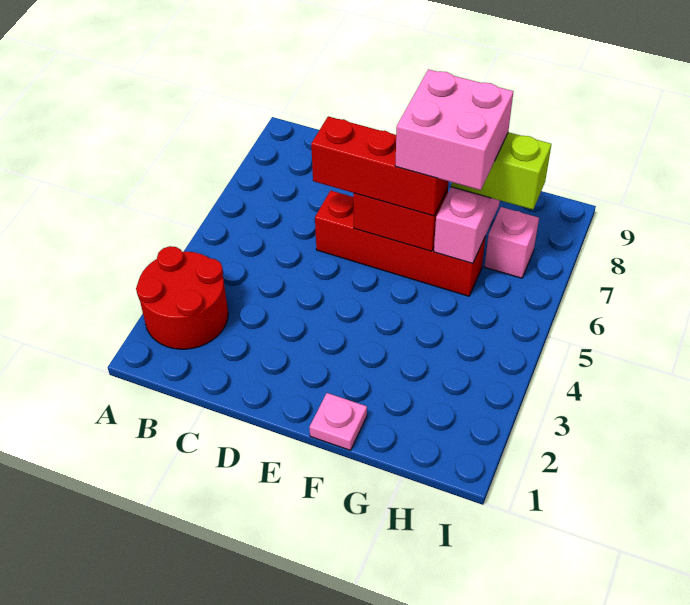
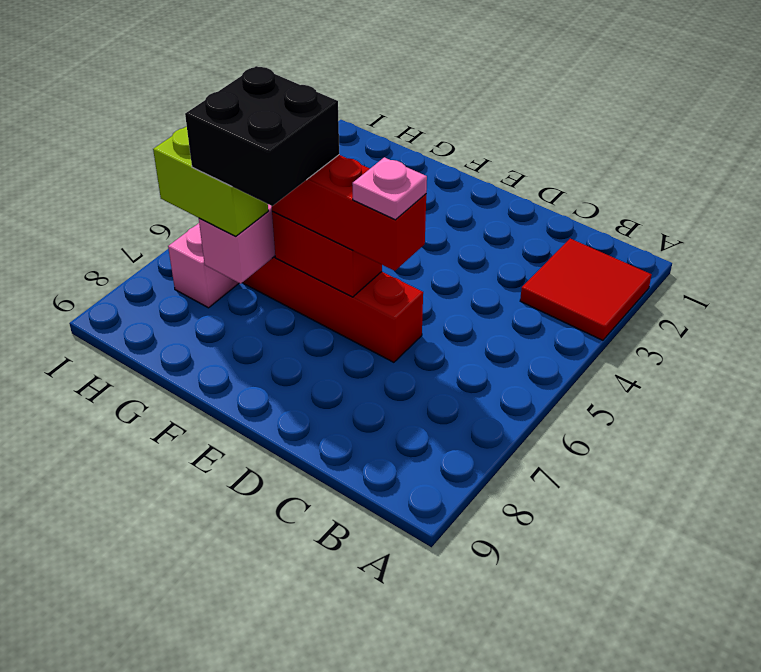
red round brick A2:B3 level 1 -> red tile A2:B3 level 1
pink plate F1 level 1 -> pink plate D6 level 4
pink brick F6:G7 level 4 -> black brick F6:G7 level 4

